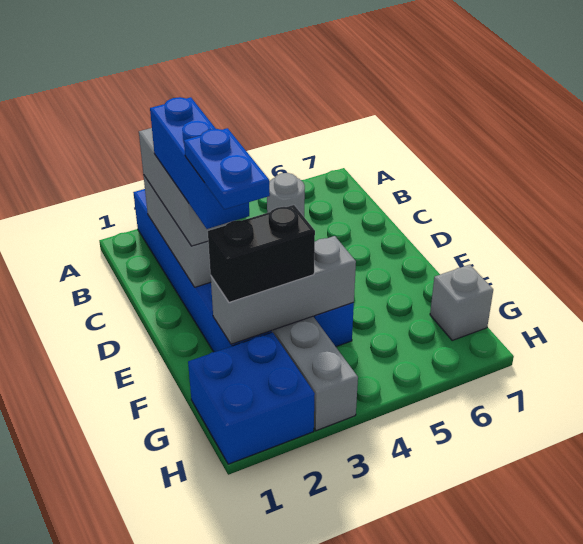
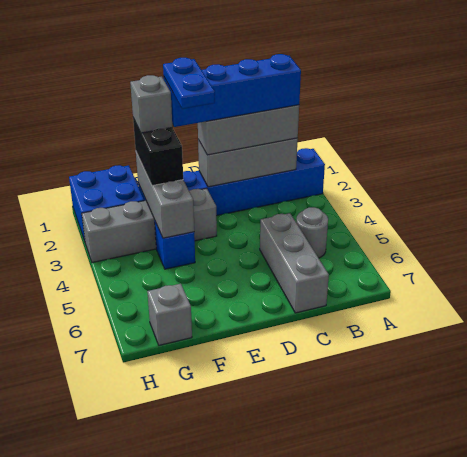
blue brick C2:E2 level 4 -> blue brick B2:E2 level 4
none -> grey brick C5:C7 level 1
blue plate E2:F2 level 5 -> blue plate E2:E3 level 5
none -> grey brick F2 level 4

